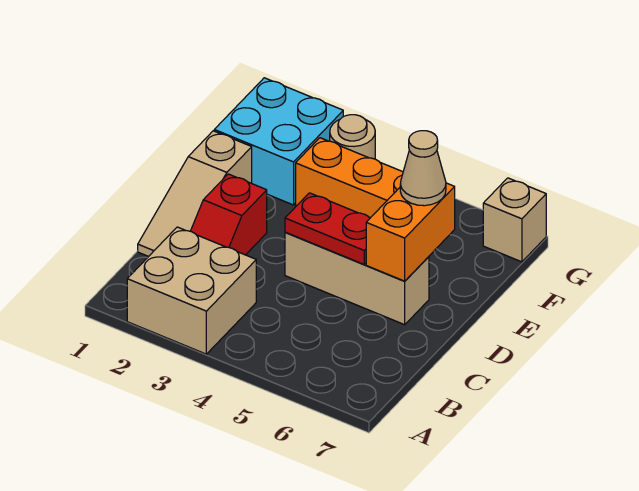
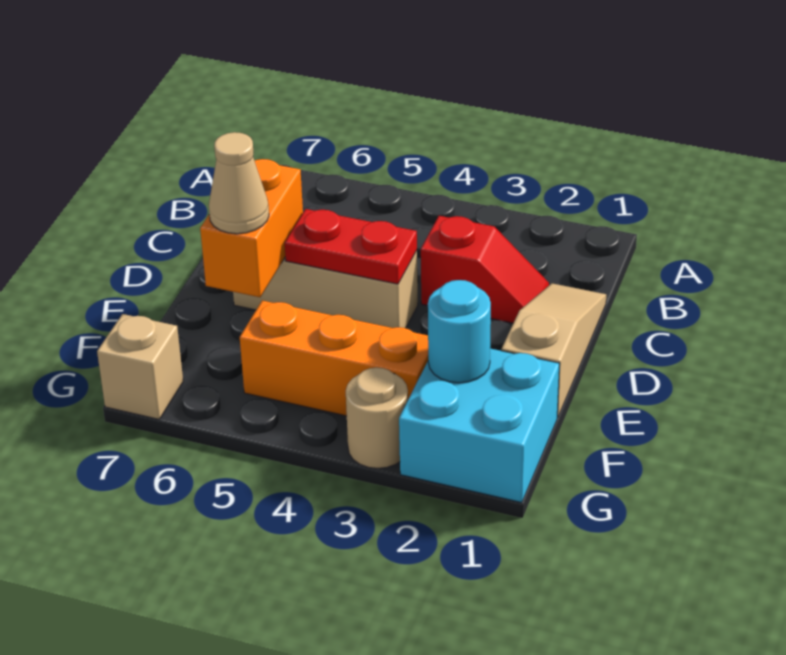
tan brick A2:B3 level 1 -> none
red slope C2:D2 level 1 top D -> red slope C2:C3 level 1 top 3
none -> cyan round brick F2 level 2

